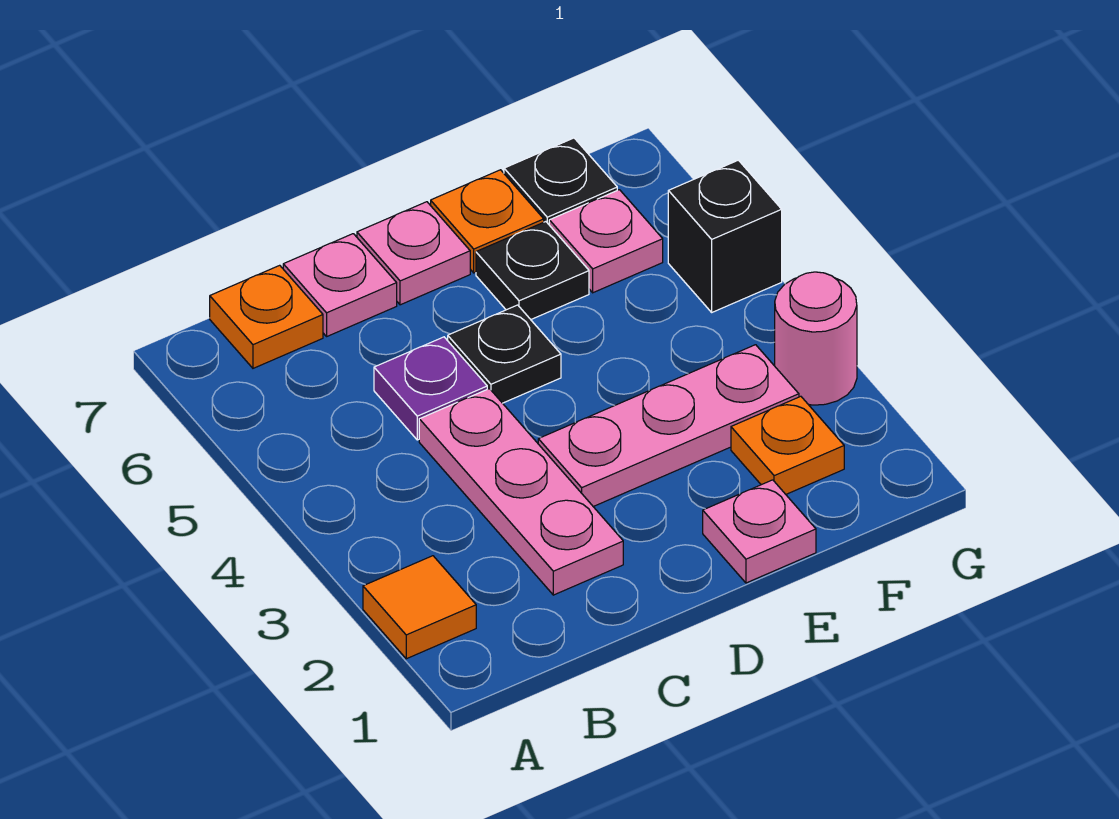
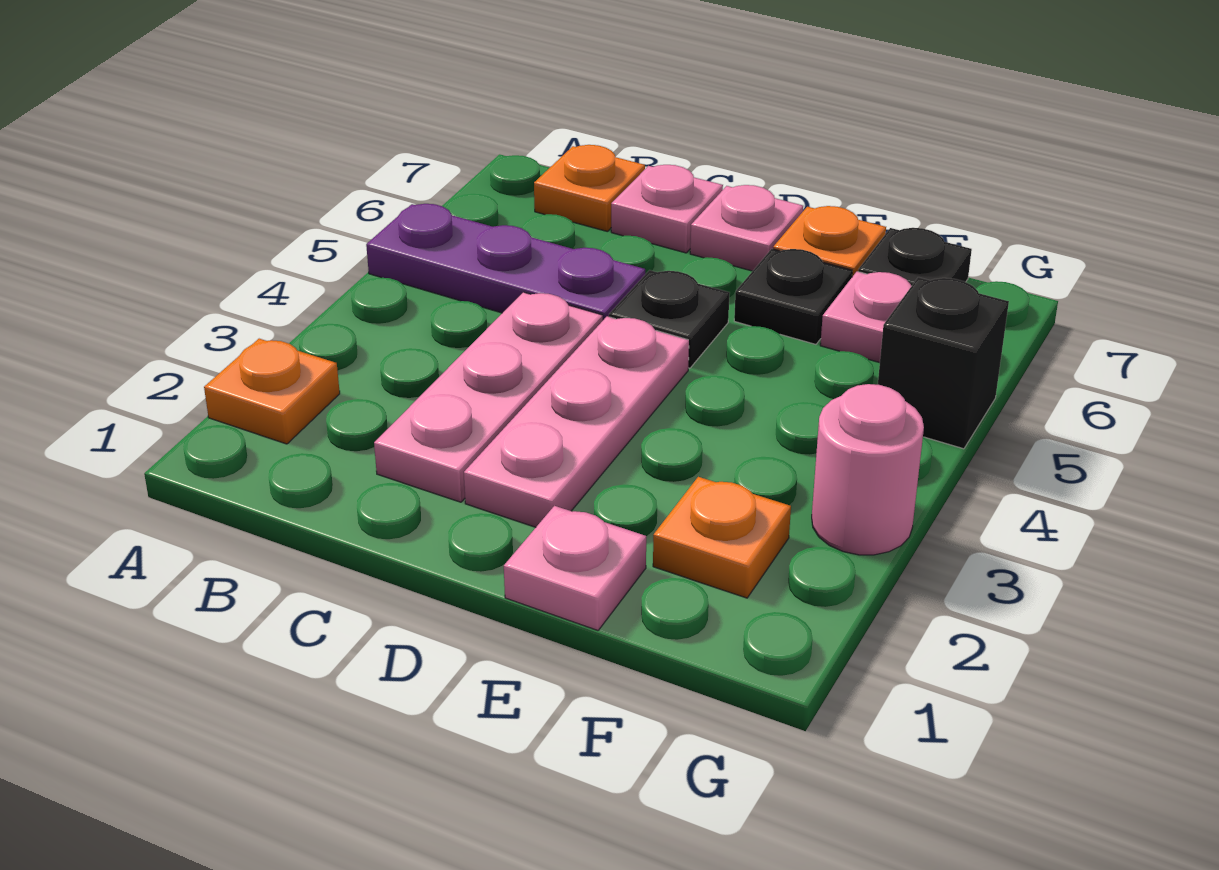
orange tile A2 level 1 -> orange plate A2 level 1
purple plate C5 level 1 -> purple plate A5:C5 level 1
pink plate D3:F3 level 1 -> pink plate D2:D4 level 1

